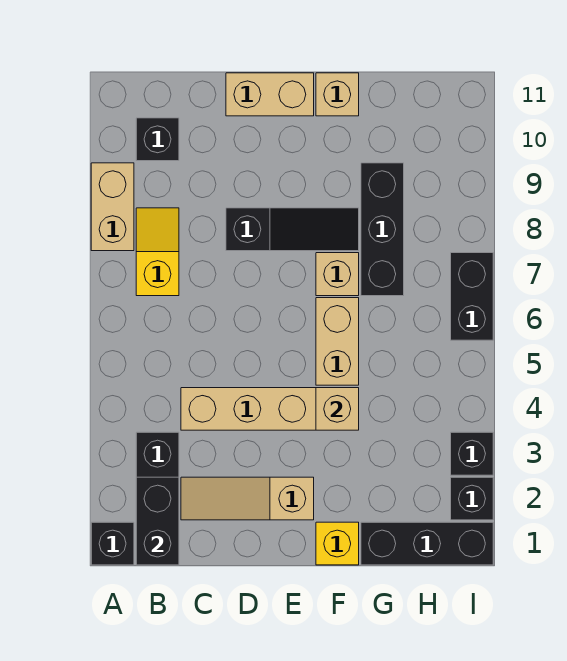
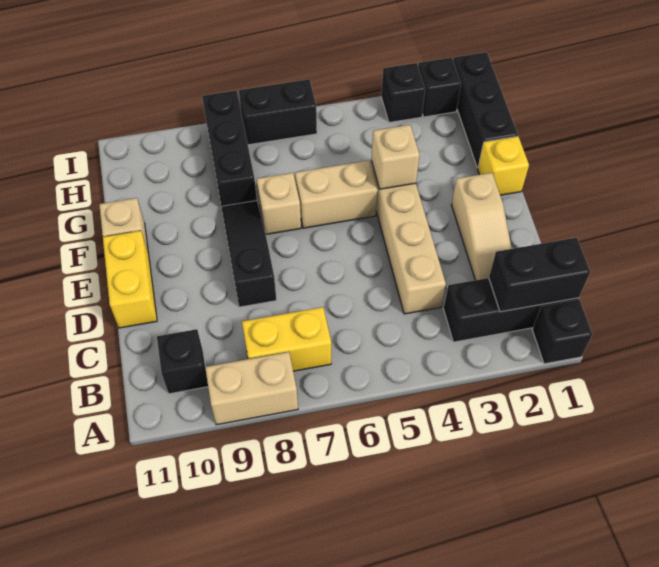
yellow slope B7:B8 level 1 top 7 -> yellow brick B7:B8 level 1
tan brick D11:E11 level 1 -> yellow brick D11:E11 level 1
black brick G7:G9 level 1 -> black brick G8:I8 level 1

